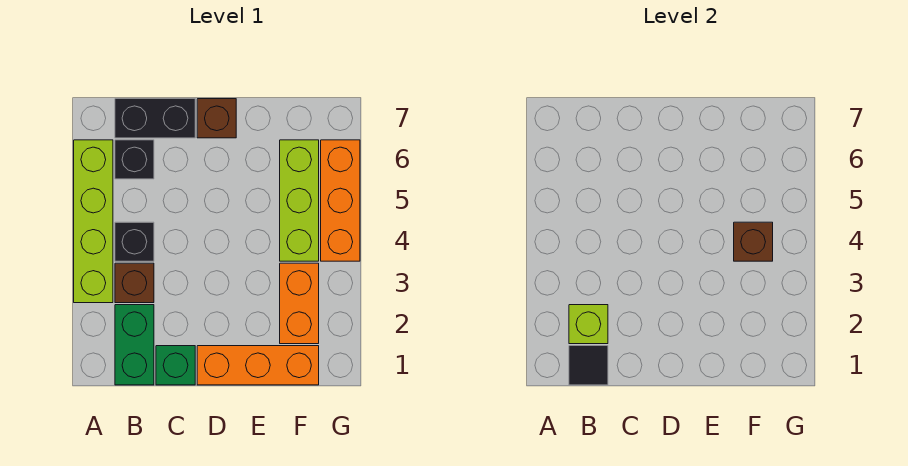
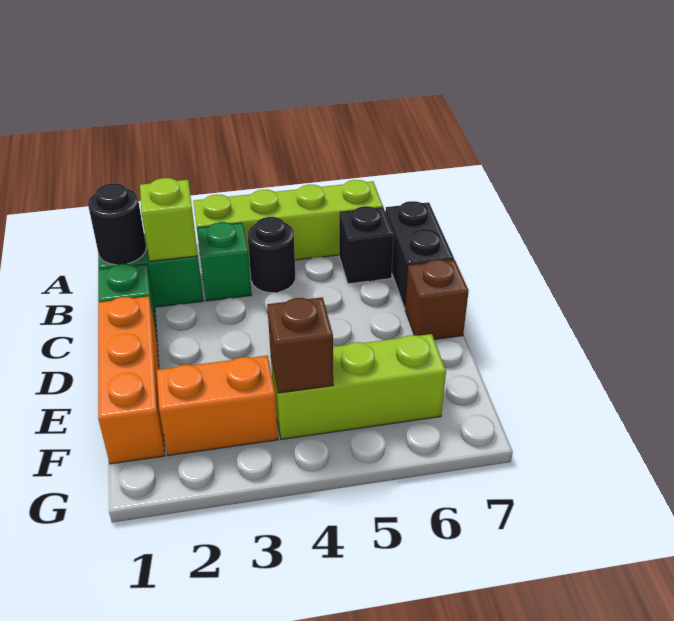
black tile B1 level 2 -> black round brick B1 level 2
brown brick B3 level 1 -> green brick B3 level 1
black brick B4 level 1 -> black round brick B4 level 1
orange brick G4:G6 level 1 -> none

